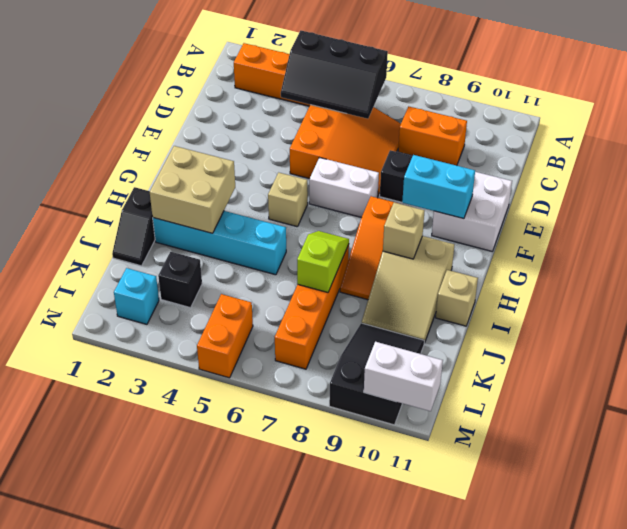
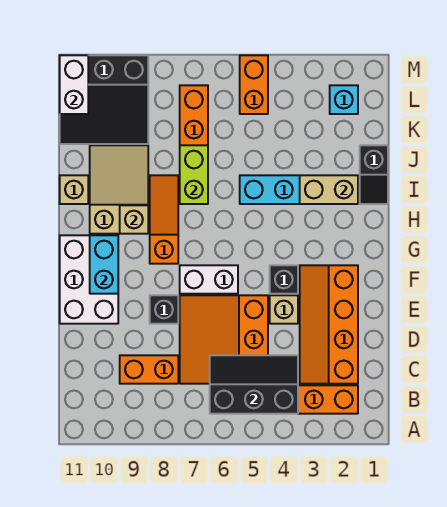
none -> orange slope C2:F3 level 1 top 2
white brick E10:F11 level 1 -> white brick E10:G11 level 1
cyan brick F9:F10 level 2 -> cyan brick F10:G10 level 2
tan brick G5 level 1 -> tan brick E4 level 1
tan brick H2:I3 level 2 -> tan brick I2:I3 level 2
black slope I1:J1 level 1 top I -> black slope I1:J1 level 1 top J
lime slope I7:J7 level 2 top J -> lime brick I7:J7 level 2
black brick K3 level 1 -> black brick F4 level 1
black slope K9:M10 level 1 top M -> black slope K9:M11 level 1 top M
white brick M10:M11 level 2 -> white brick L11:M11 level 2

